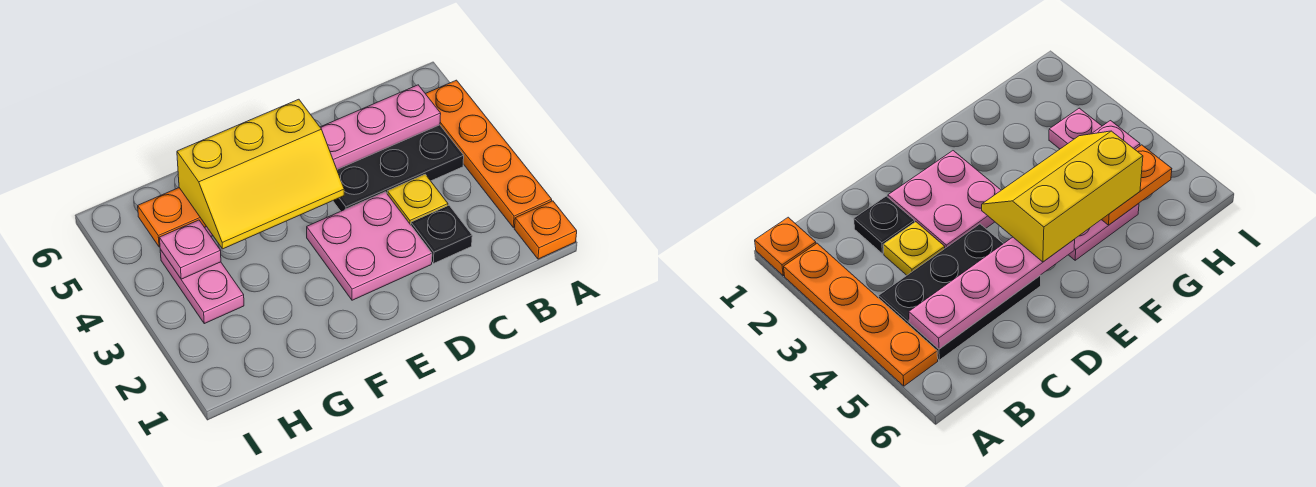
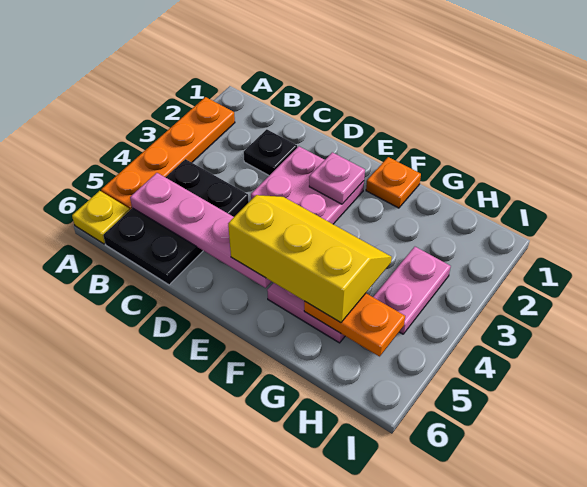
orange plate A1 level 1 -> orange plate F1 level 1
black plate B4:D5 level 1 -> black plate B4:C6 level 1
yellow plate C3 level 1 -> yellow plate A6 level 1
pink plate H4 level 2 -> pink plate E2 level 2

